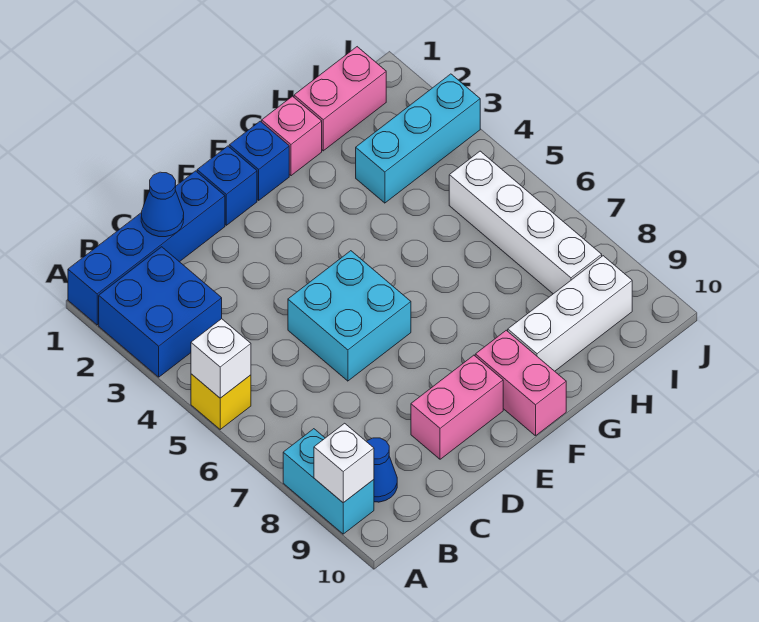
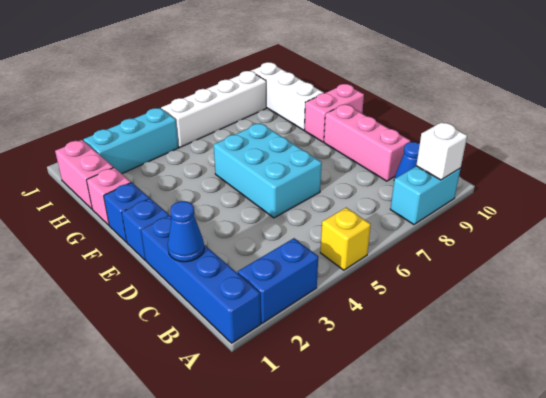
blue brick A2:B3 level 1 -> blue brick A2:A3 level 1
white brick A5 level 2 -> none
cyan brick D5:E6 level 1 -> cyan brick D5:F6 level 1
pink brick D9:E9 level 1 -> pink brick C9:E9 level 1
cyan brick H3:J3 level 1 -> cyan brick I2:I4 level 1

